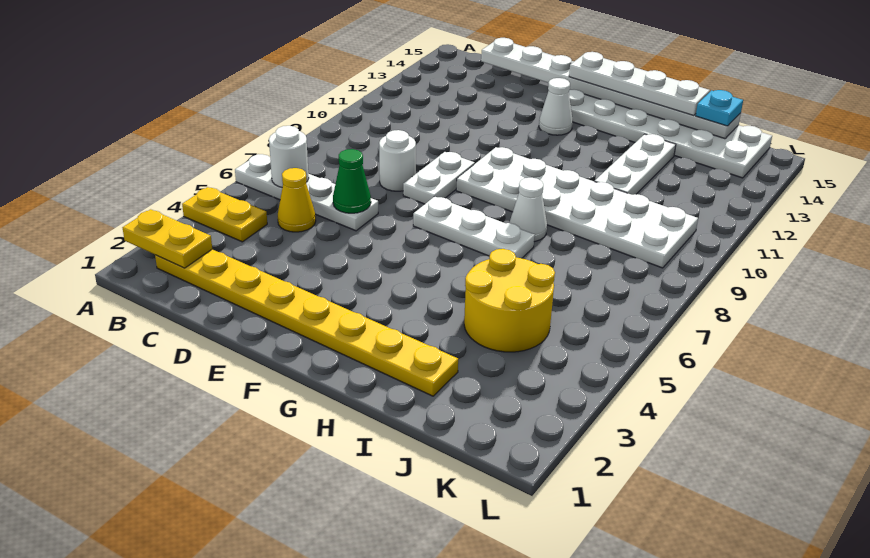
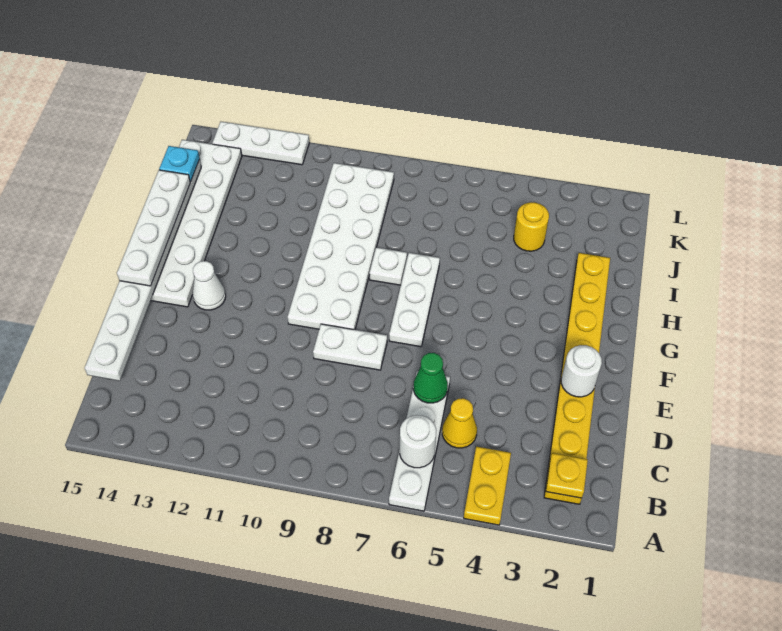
yellow plate A2:B2 level 2 -> yellow plate B2 level 2
white round brick D8 level 1 -> white round brick E2 level 2
white cone H8 level 1 -> white plate H8 level 1
yellow round brick I4:J5 level 1 -> yellow round brick J4 level 1
white plate I11:I13 level 1 -> white plate L12:L14 level 1

